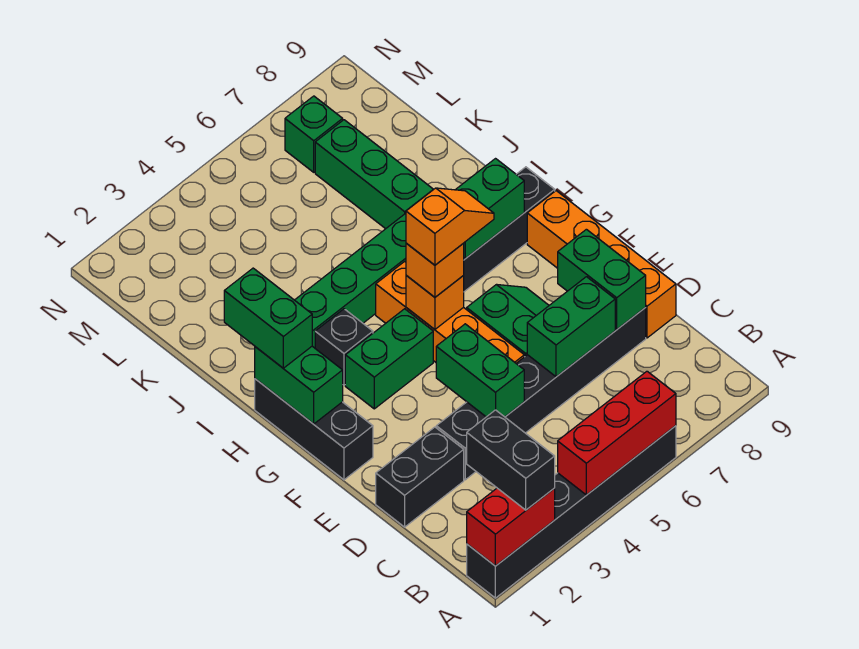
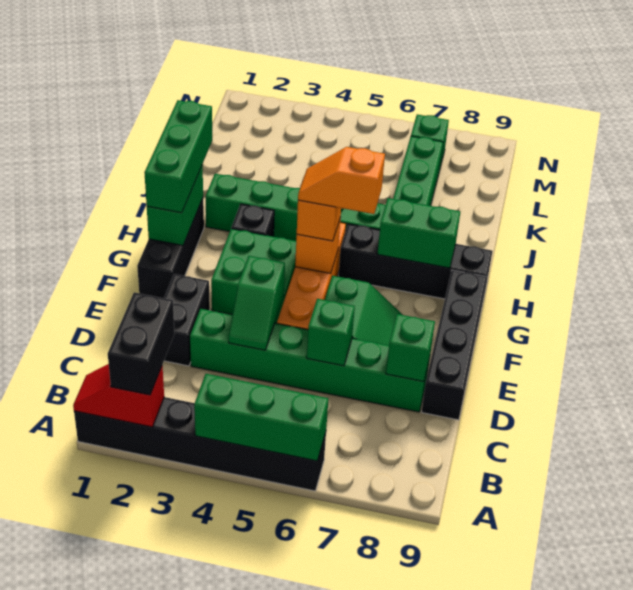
red brick A1:A2 level 2 -> red slope A1:A2 level 2 top 2
red brick A4:A6 level 2 -> green brick A4:A6 level 2
black brick D1:D2 level 1 -> black brick D2:E2 level 1
black brick D3:D8 level 1 -> green brick D3:D8 level 1
green brick D4:E4 level 2 -> green slope D4:E4 level 2 top E
green brick D6:D7 level 2 -> green brick D6 level 2
green brick D8:E8 level 2 -> green brick D8 level 2
orange brick D9:G9 level 1 -> black brick D9:G9 level 1
green brick G3:G4 level 1 -> green brick F3:G4 level 1
orange slope G5:G6 level 4 top 5 -> orange slope G5:G6 level 4 top 6
green brick H1:I1 level 3 -> green brick G1:I1 level 3

